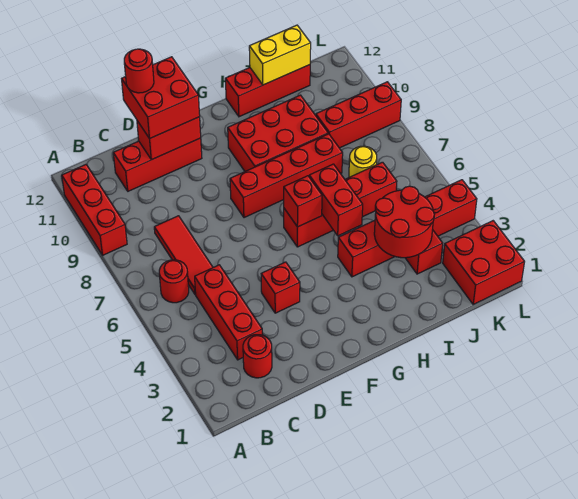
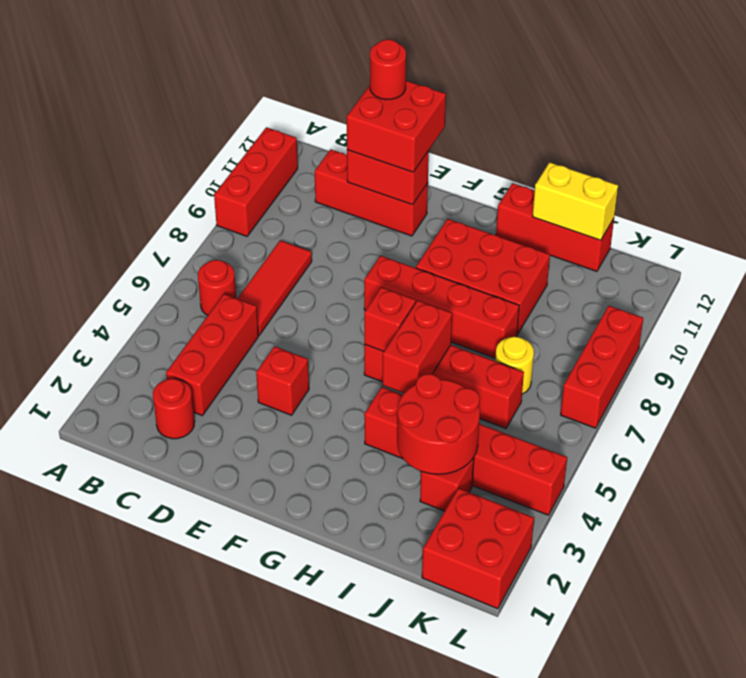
red brick J9:L9 level 1 -> red brick L7:L9 level 1

